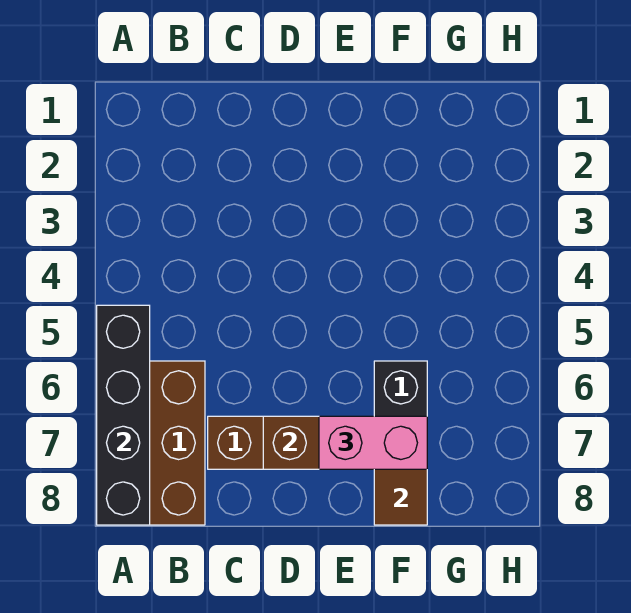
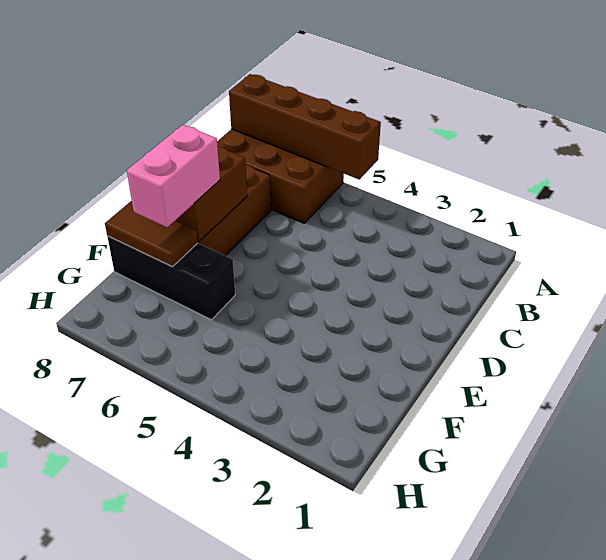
black brick A5:A8 level 2 -> brown brick A5:A8 level 2

